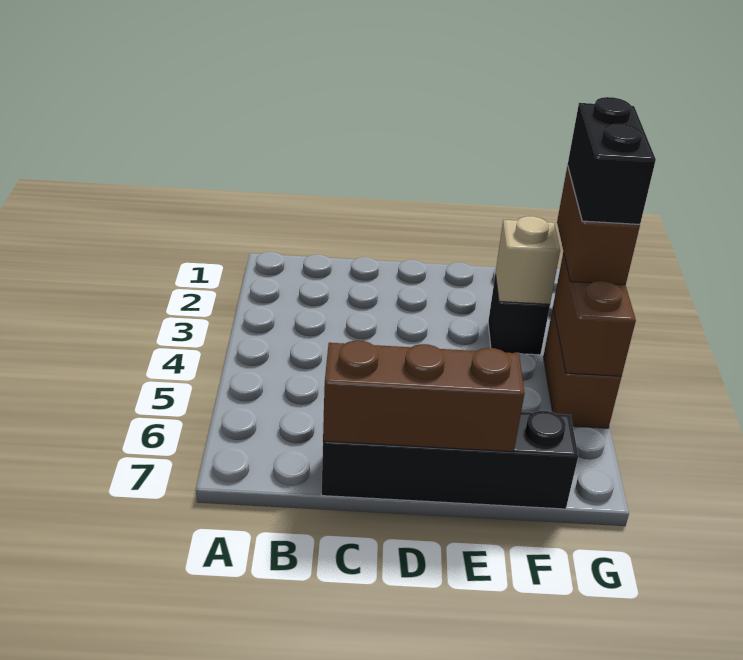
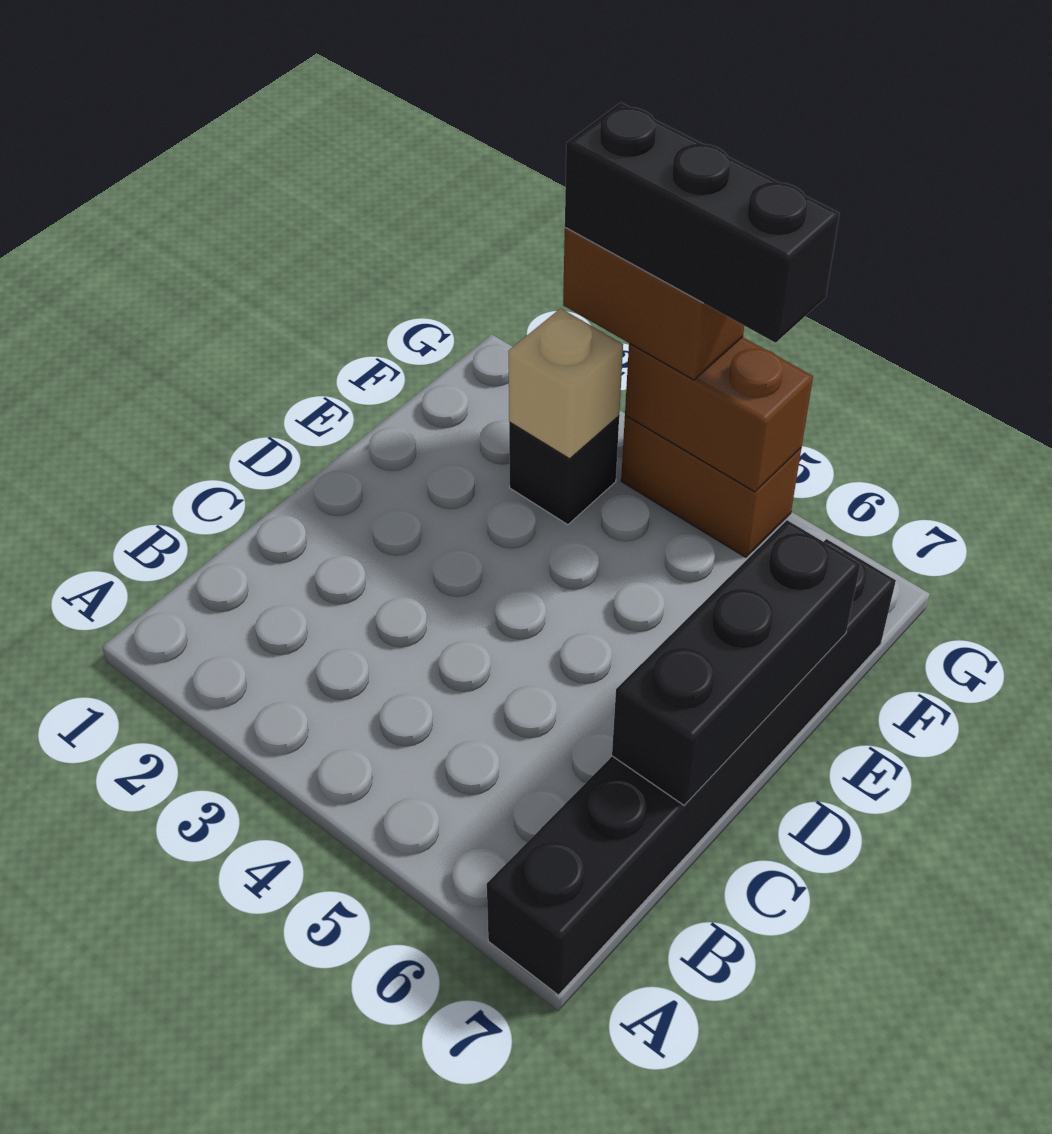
black brick C7:F7 level 1 -> black brick A7:F7 level 1
brown brick C7:E7 level 2 -> black brick C7:E7 level 2
black brick G3:G4 level 4 -> black brick G3:G5 level 4

